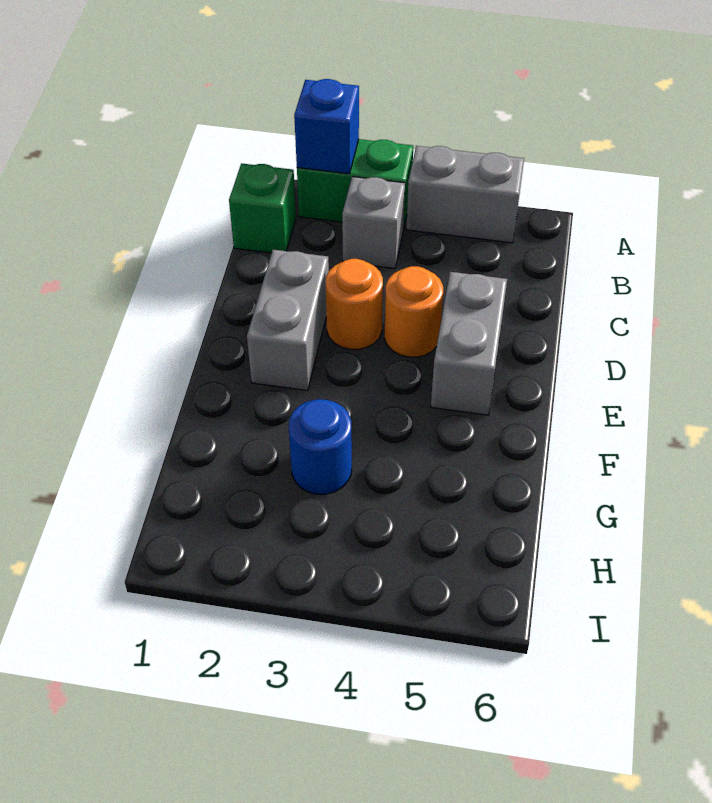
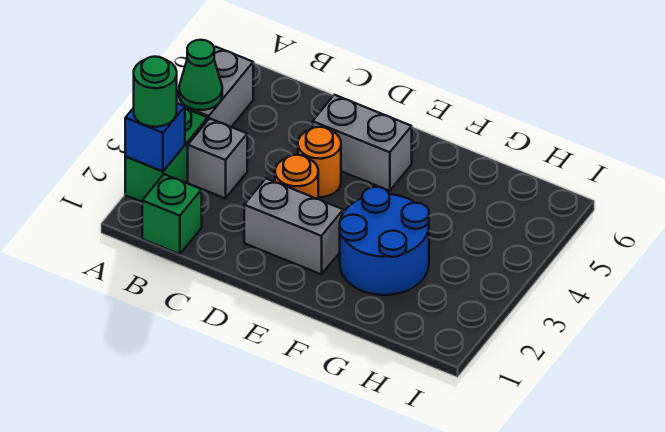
none -> green round brick A2 level 3
none -> green cone A4 level 2
blue round brick G3 level 1 -> blue round brick F2:G3 level 1

